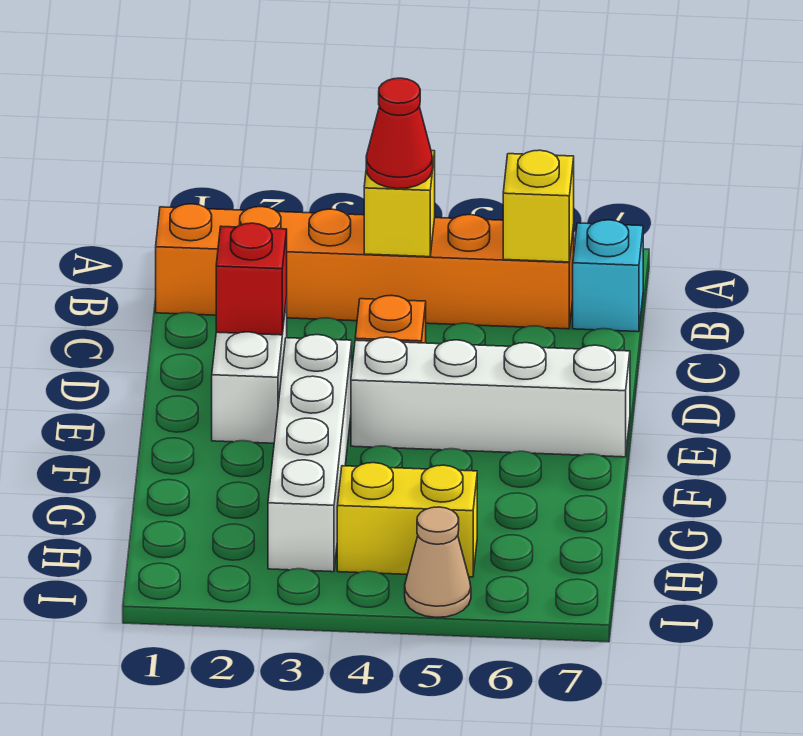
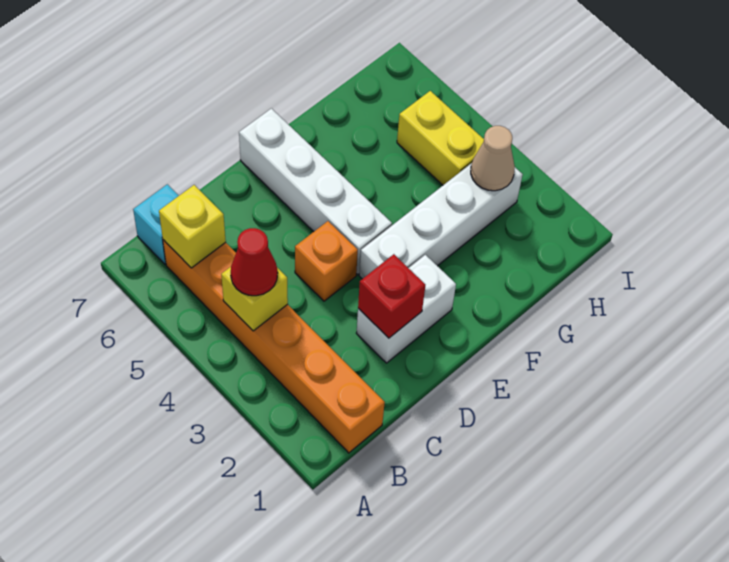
tan cone I5 level 1 -> tan cone H3 level 2

